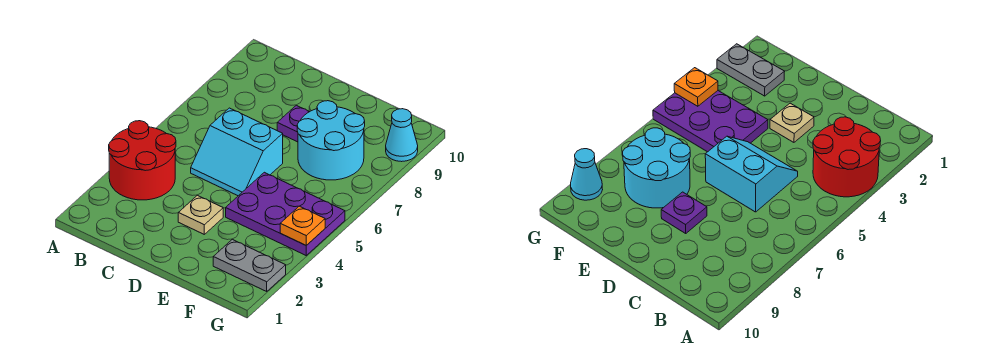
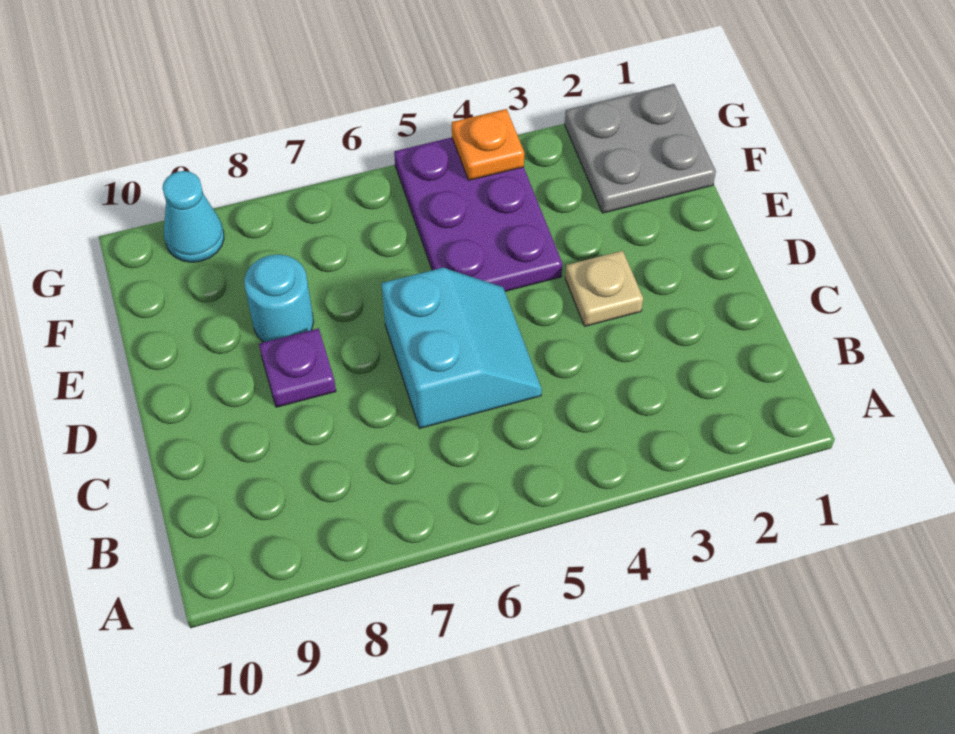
red round brick A3:B4 level 1 -> none
cyan round brick E7:F8 level 1 -> cyan round brick E8 level 1
grey plate F2:G2 level 1 -> grey plate F1:G2 level 1

